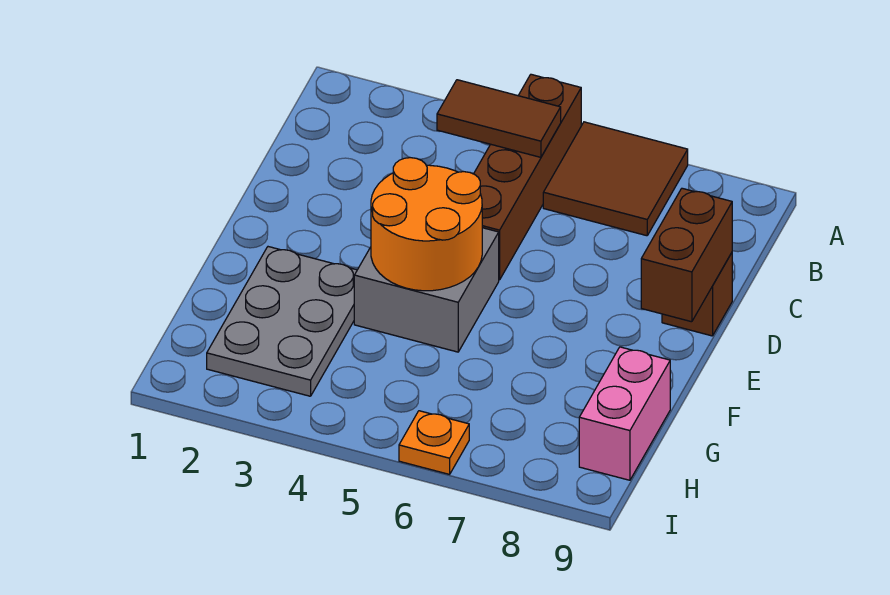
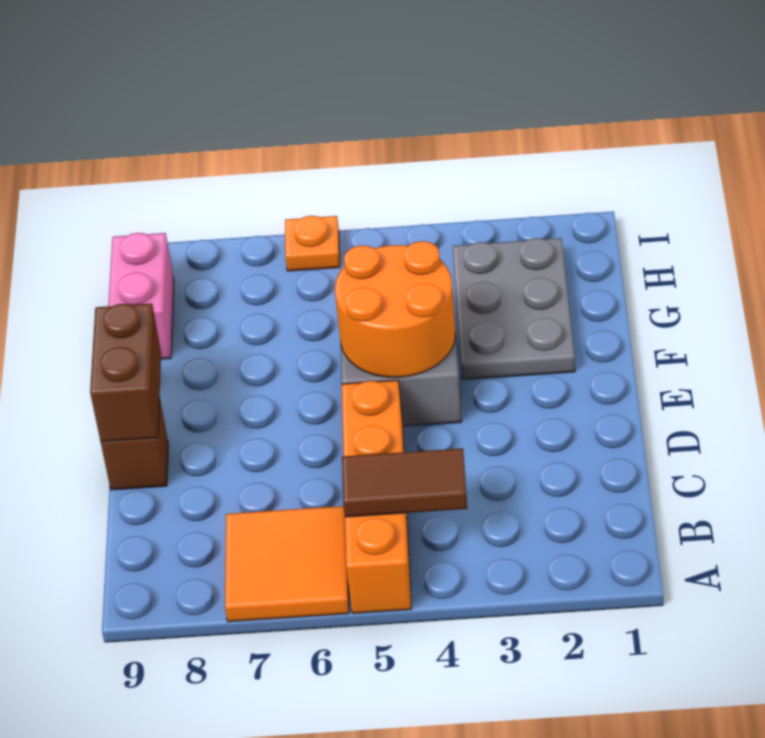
brown brick A5:D5 level 1 -> orange brick A5:D5 level 1
brown tile A6:B7 level 1 -> orange tile A6:B7 level 1

